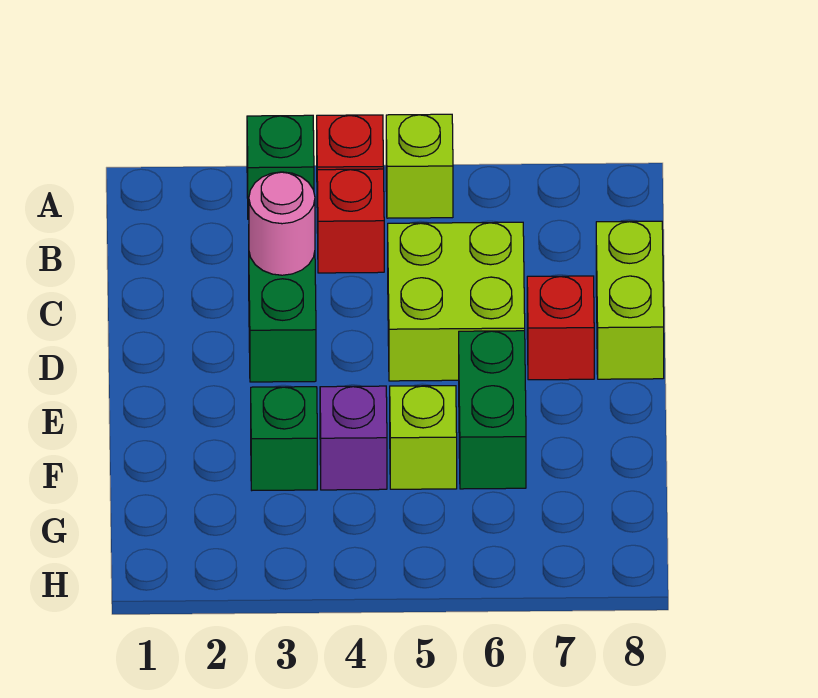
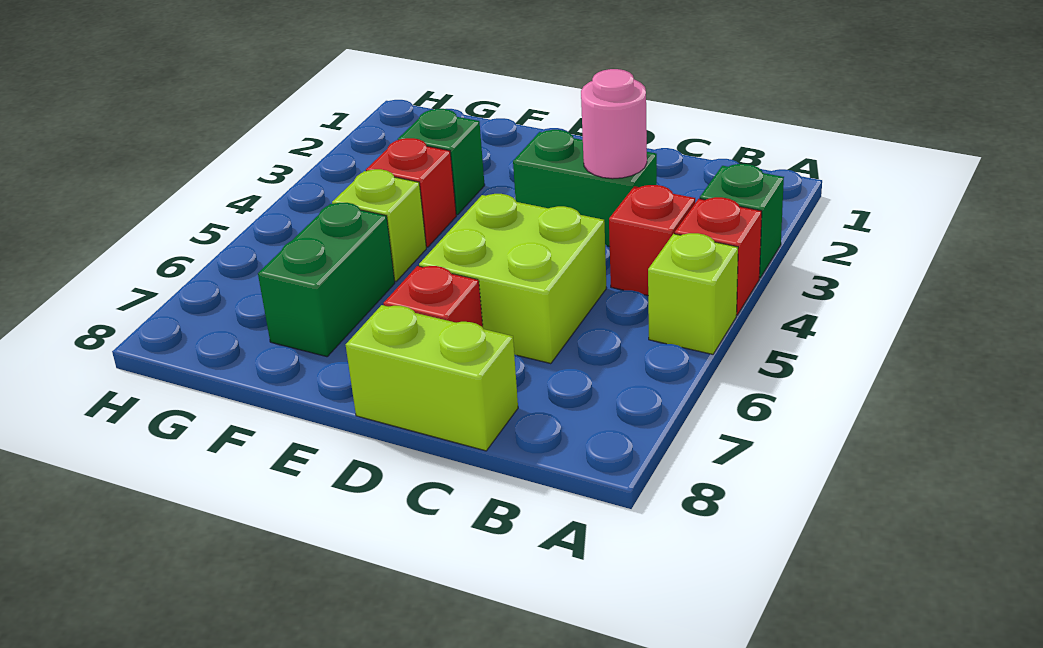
green brick E6:F6 level 1 -> green brick F6:F7 level 1
purple brick F4 level 1 -> red brick F4 level 1

